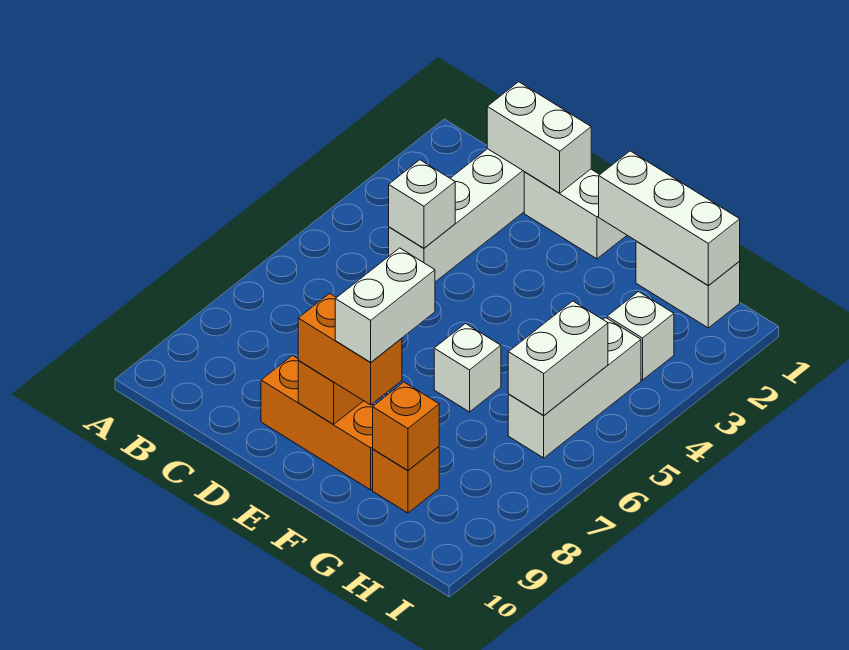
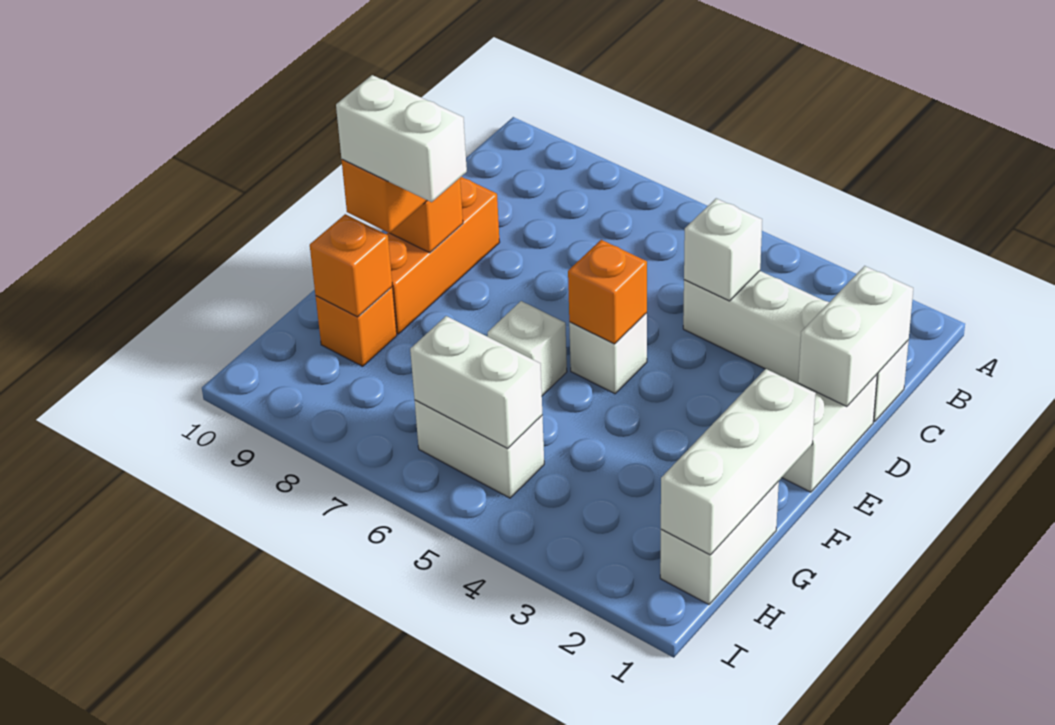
none -> orange brick E5 level 2
white brick H3 level 1 -> white brick E5 level 1
white brick H4:H6 level 1 -> white brick H5:H6 level 1

